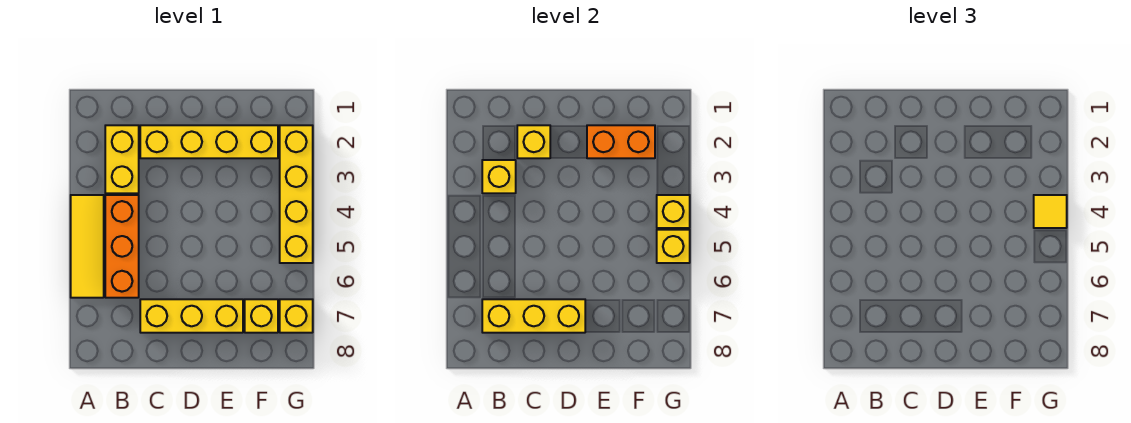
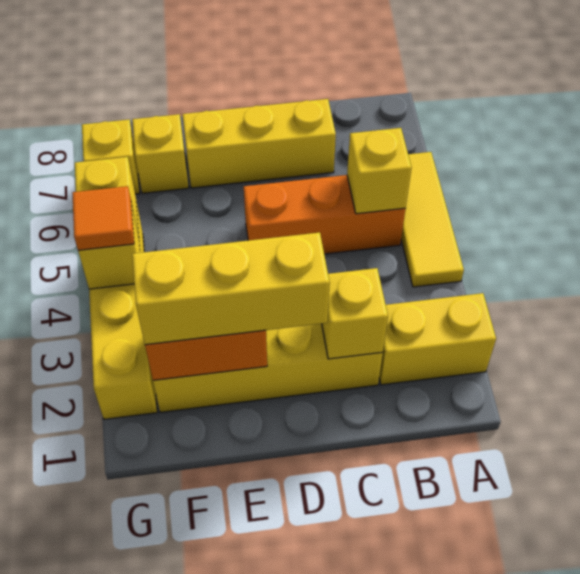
yellow brick B2:B3 level 1 -> yellow brick A2:B2 level 1
yellow brick B3 level 2 -> yellow brick B5 level 2
orange brick B4:B6 level 1 -> orange brick B5:D5 level 1
yellow brick B7:D7 level 2 -> yellow brick D2:F2 level 3
yellow tile G4 level 3 -> orange tile G4 level 3

